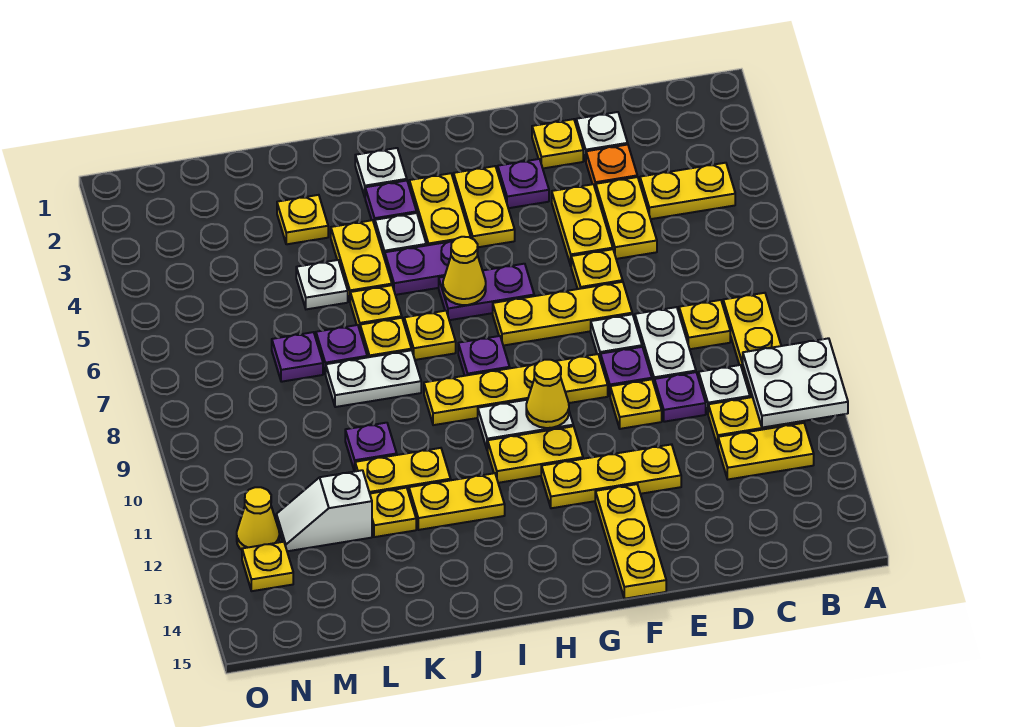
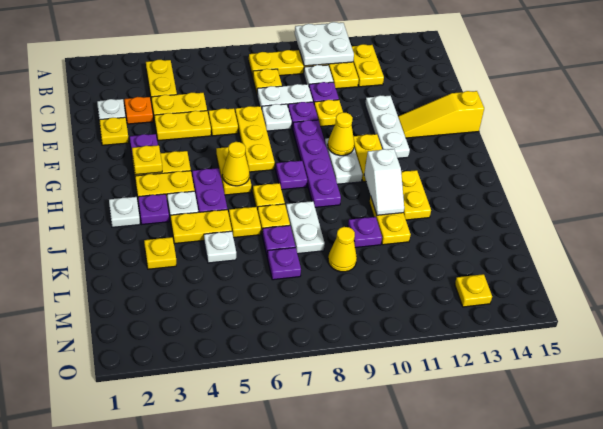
yellow plate E12:G12 level 1 -> white plate E12:G12 level 1
yellow plate F9:I9 level 1 -> purple plate F9:I9 level 1
yellow plate F13:F15 level 1 -> yellow slope F13:F15 level 1 top 15
purple plate G6:H6 level 1 -> yellow plate G6:H6 level 1
yellow plate K12 level 1 -> yellow plate G3 level 2
white slope L12:M12 level 1 top L -> white slope I11:J11 level 2 top I
yellow cone N12 level 1 -> yellow cone L9 level 1

